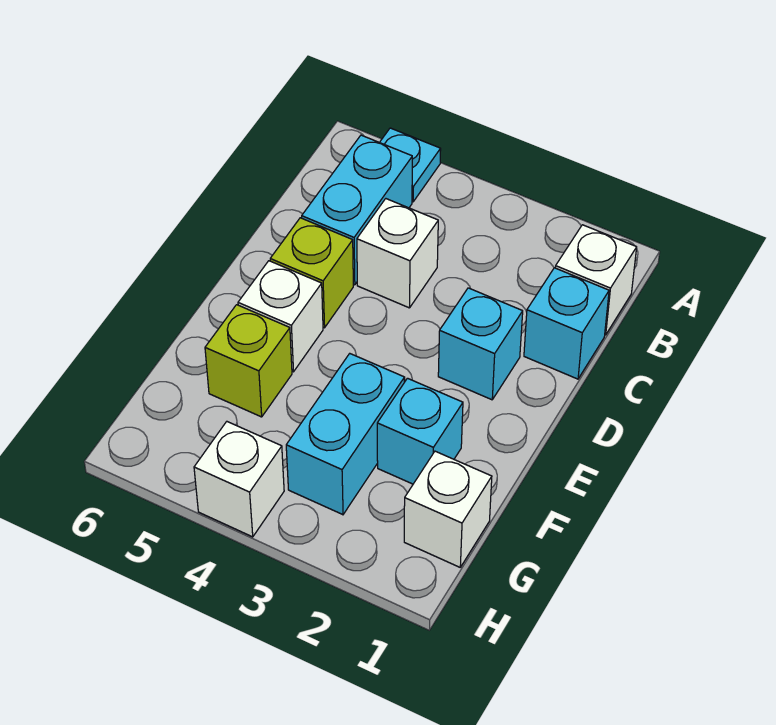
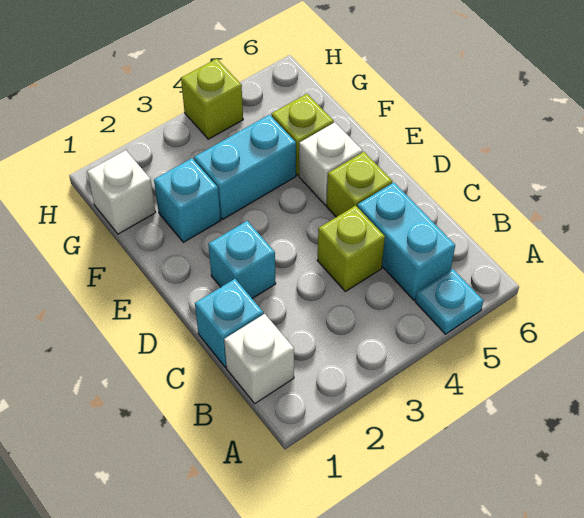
white brick C4 level 1 -> lime brick C4 level 1
cyan brick F3:G3 level 1 -> cyan brick F3:F4 level 1
white brick H4 level 1 -> lime brick H4 level 1

